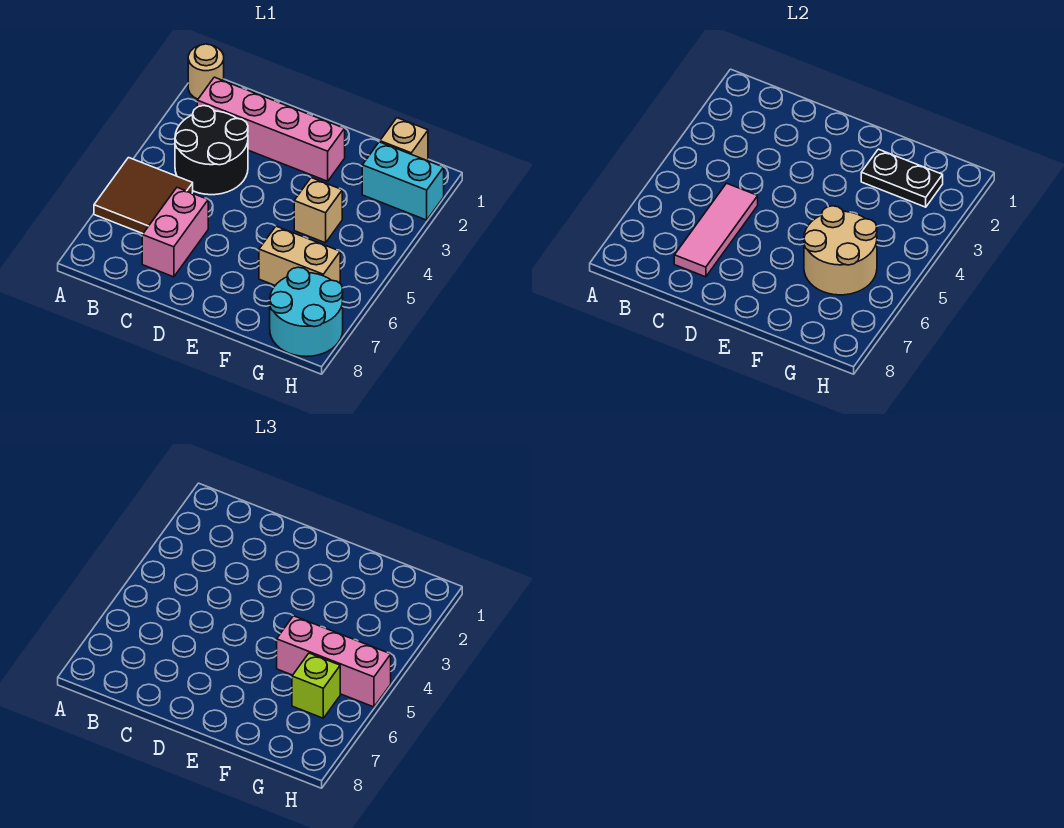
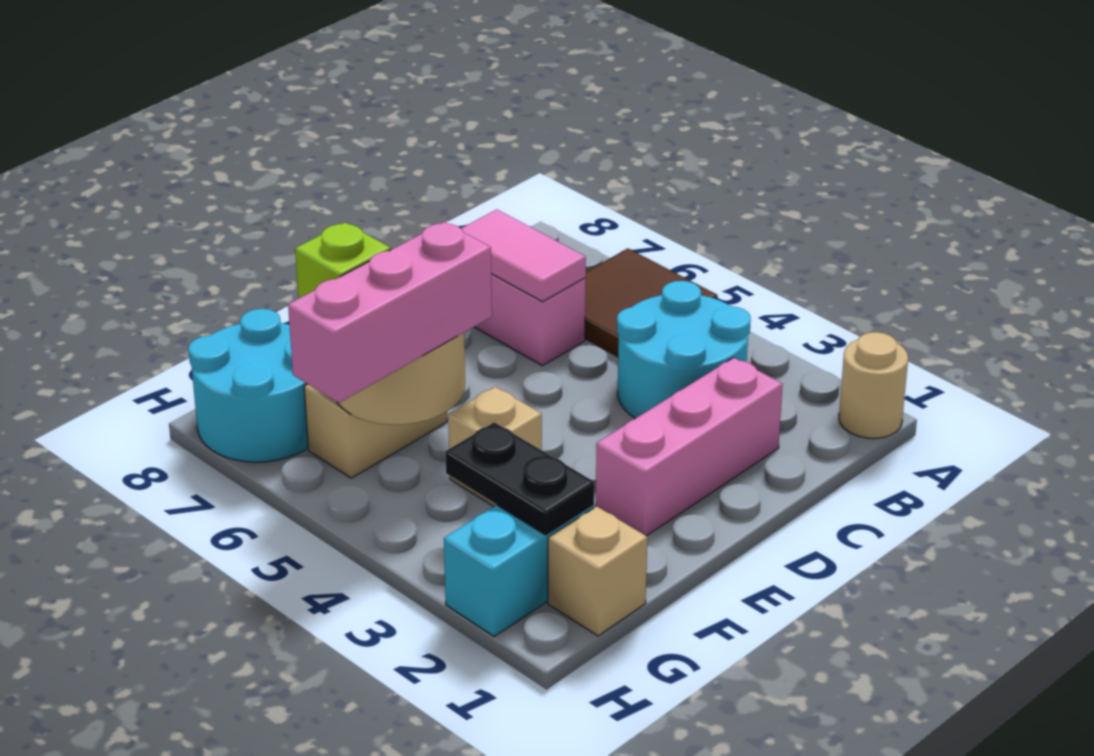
pink brick B2:E2 level 1 -> pink brick C2:E2 level 1
black round brick B3:C4 level 1 -> cyan round brick B3:C4 level 1
pink tile C5:C7 level 2 -> pink tile C6:C7 level 2
black plate F2:G2 level 2 -> black plate G2:G3 level 2

